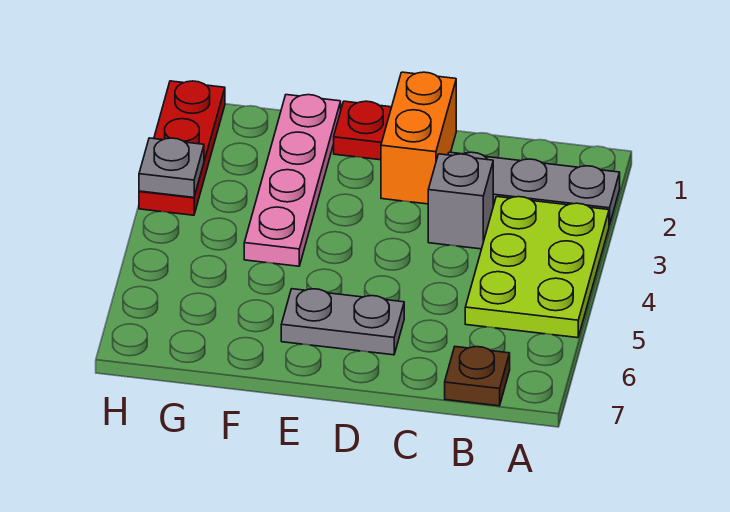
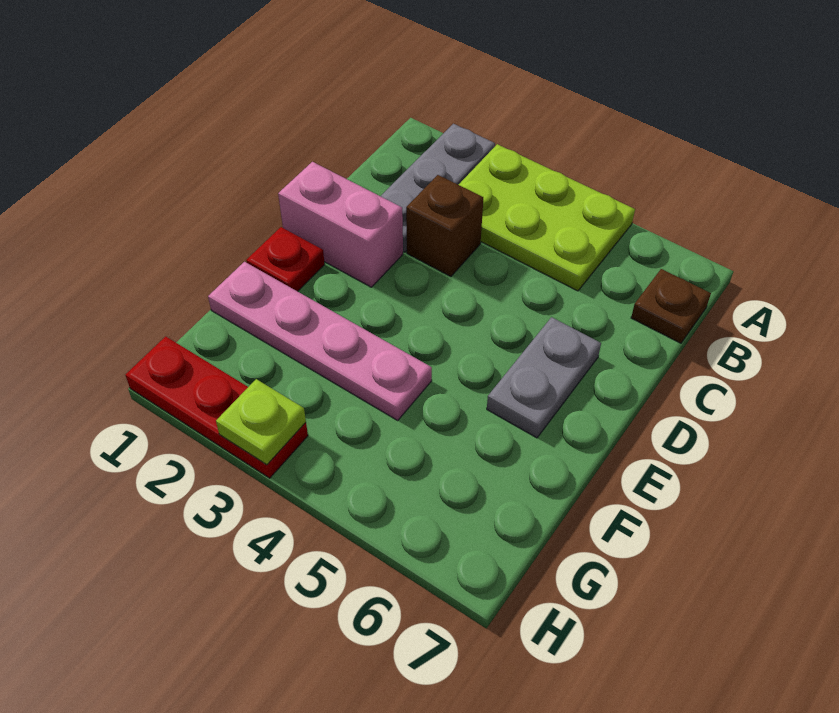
grey brick C3 level 1 -> brown brick C3 level 1
orange brick D1:D2 level 1 -> pink brick D1:D2 level 1
grey plate H3 level 2 -> lime plate H3 level 2

